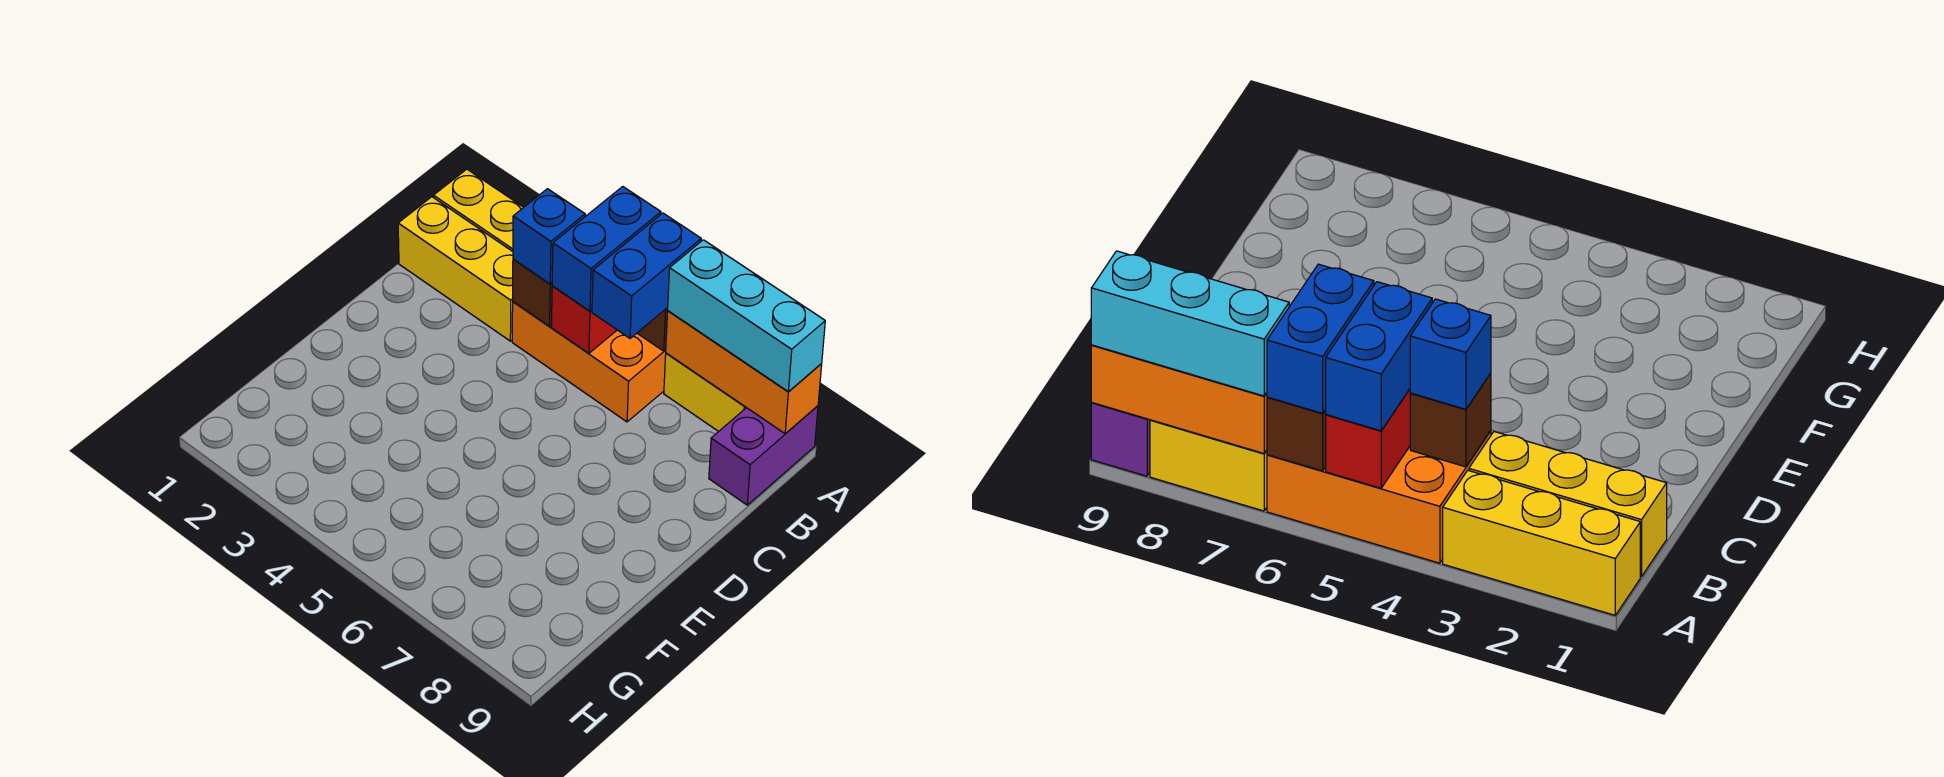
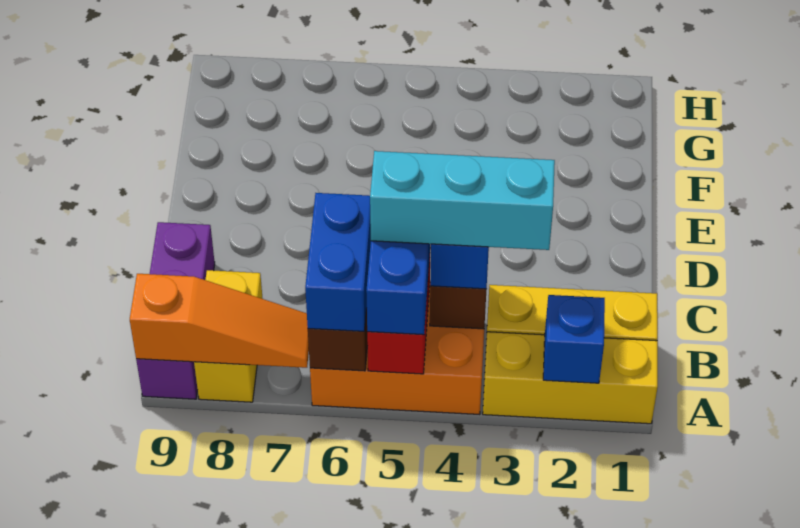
none -> blue brick A2 level 2
yellow brick A7:A8 level 1 -> yellow brick A8:B8 level 1
orange brick A7:A9 level 2 -> orange slope A7:A9 level 2 top 9
cyan brick A7:A9 level 3 -> cyan brick B3:B5 level 4
purple brick A9:B9 level 1 -> purple brick A9:C9 level 1

